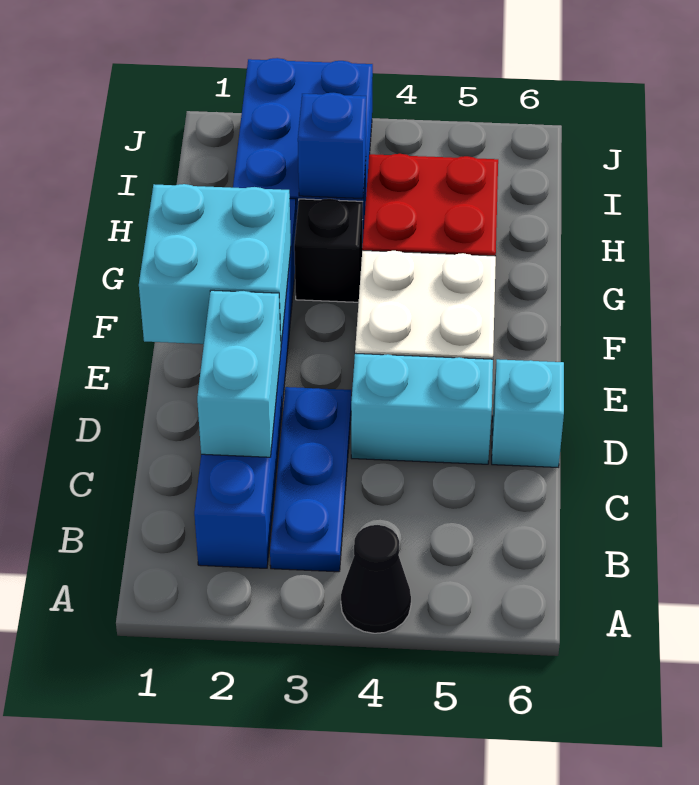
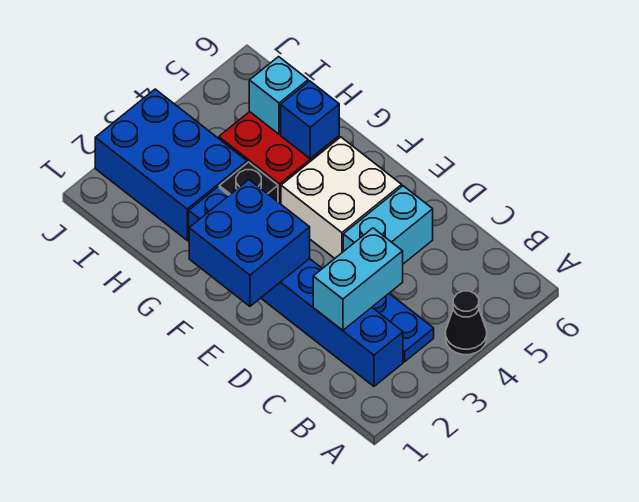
cyan brick C2:D2 level 2 -> cyan brick C2:C3 level 2
cyan brick D6 level 1 -> cyan brick H5 level 2
cyan brick E1:F2 level 2 -> blue brick E1:F2 level 2
blue brick H3 level 2 -> blue brick G5 level 2

